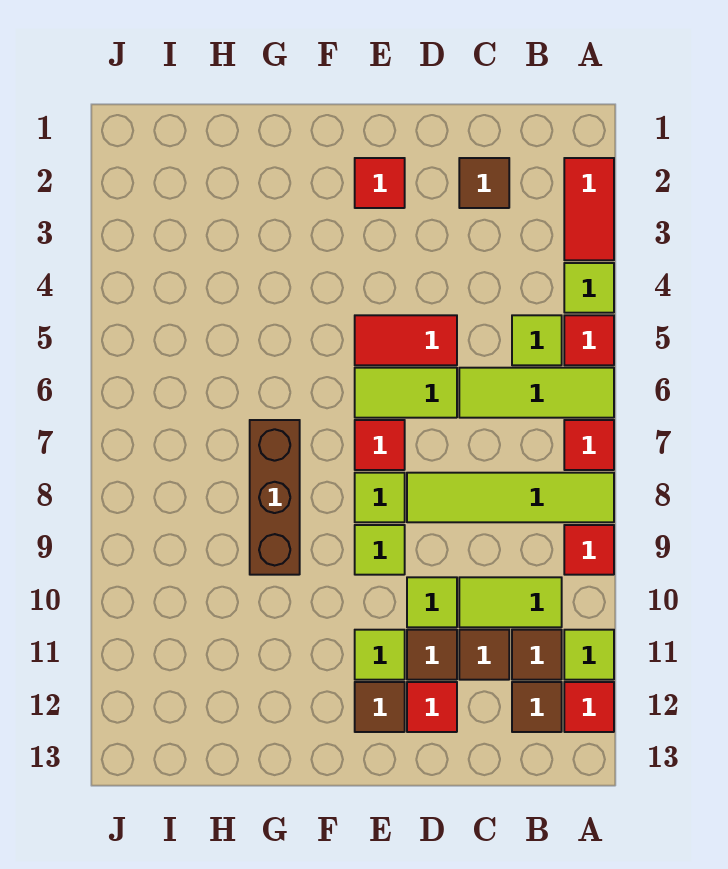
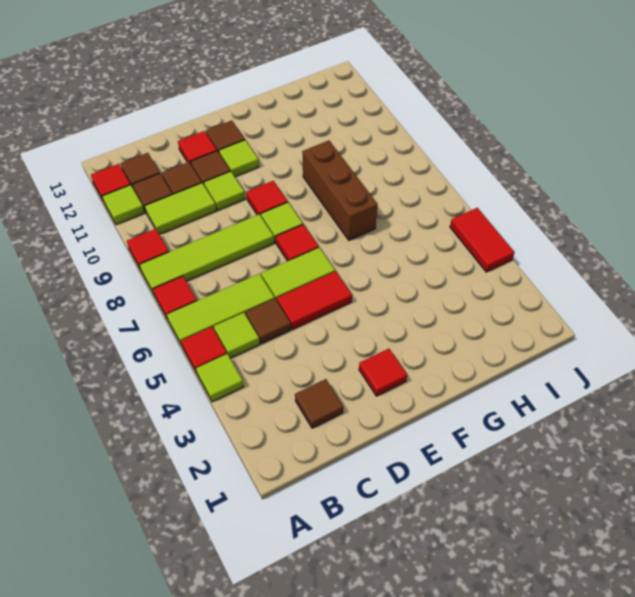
red tile A2:A3 level 1 -> red tile J4:J5 level 1
none -> brown tile C5 level 1
lime tile E9 level 1 -> red tile E9 level 1

